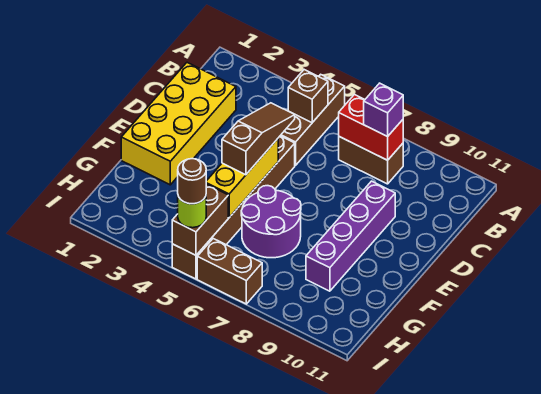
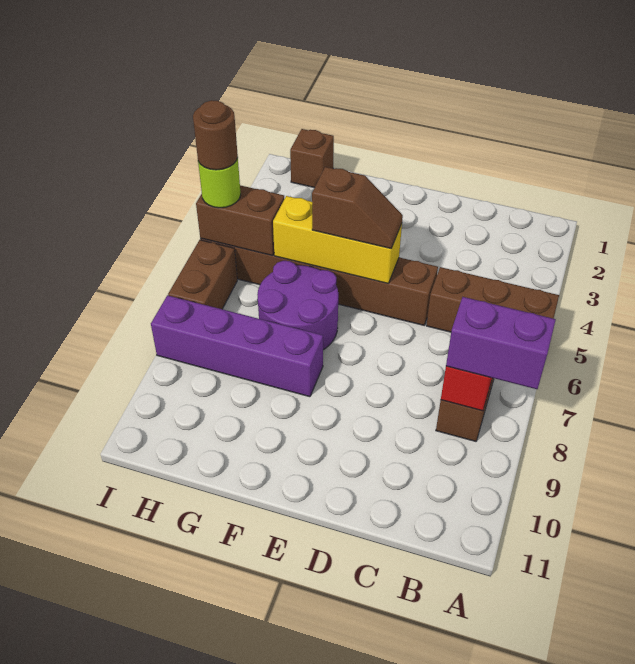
brown brick B5 level 2 -> brown brick H1 level 1
purple brick B8 level 3 -> purple brick A8:B8 level 3
yellow brick C1:F2 level 1 -> none
brown slope D5:F5 level 3 top F -> brown slope E5:F5 level 3 top F
purple brick D9:G9 level 1 -> purple brick F8:I8 level 1

